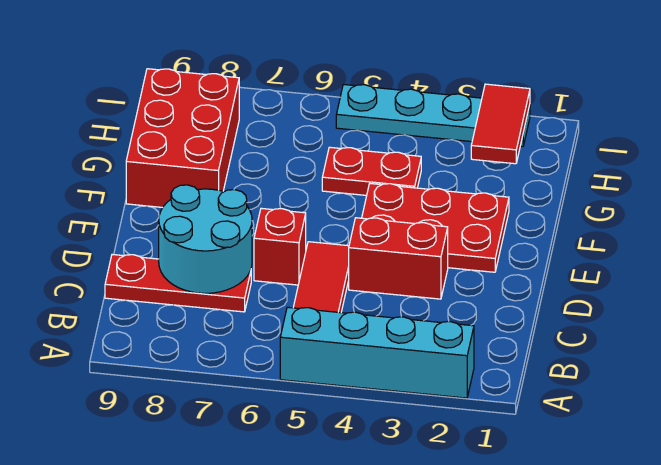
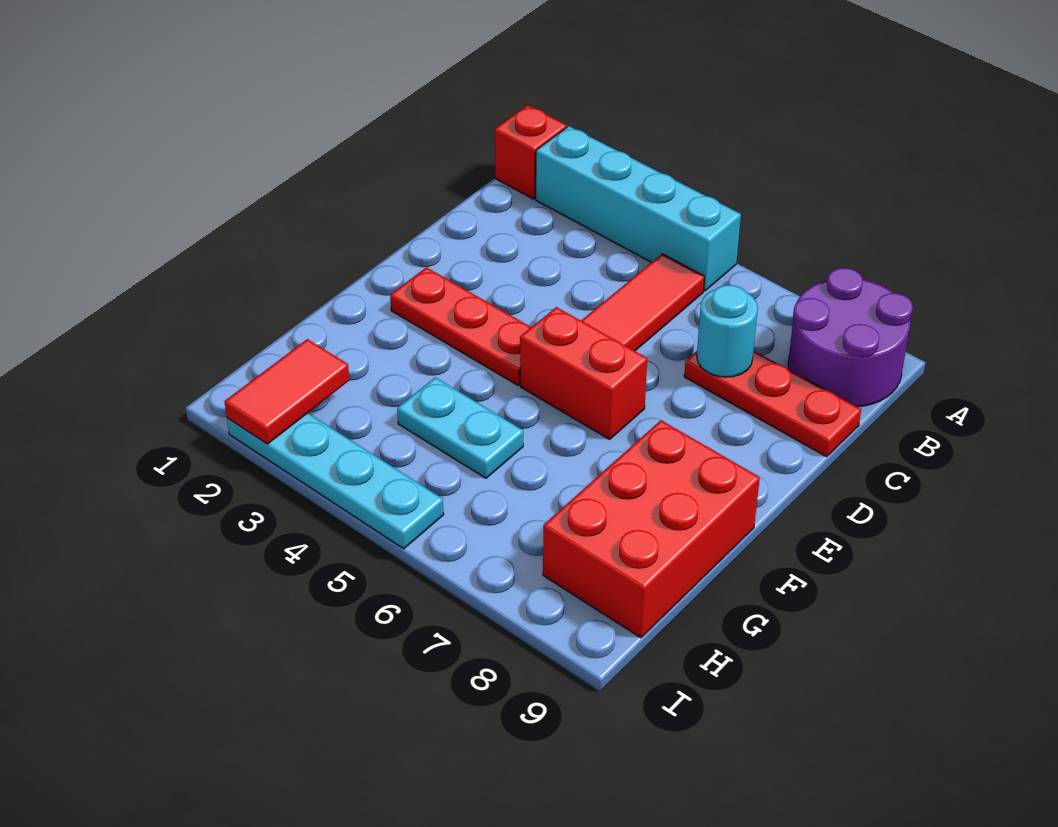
none -> purple round brick A8:B9 level 1
cyan round brick C7:D8 level 2 -> cyan round brick C7 level 2
red brick D3:D4 level 1 -> red brick E5:E6 level 1
red brick D6 level 1 -> red brick A1 level 1
red plate E2:F4 level 1 -> red plate E2:E4 level 1
red plate G4:G5 level 1 -> cyan plate G4:G5 level 1

